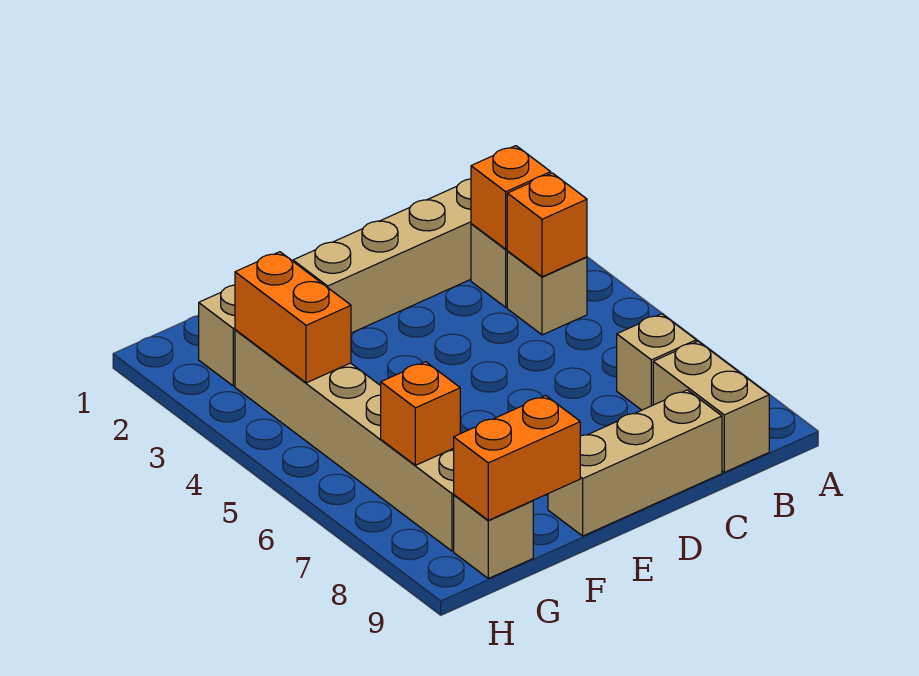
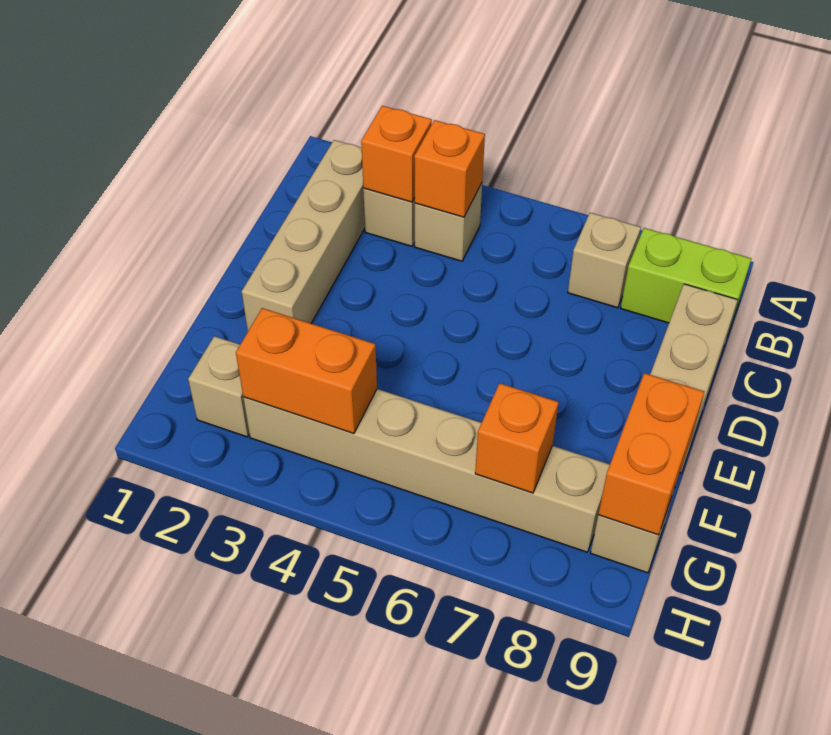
tan brick B8:B9 level 1 -> lime brick B8:B9 level 1

